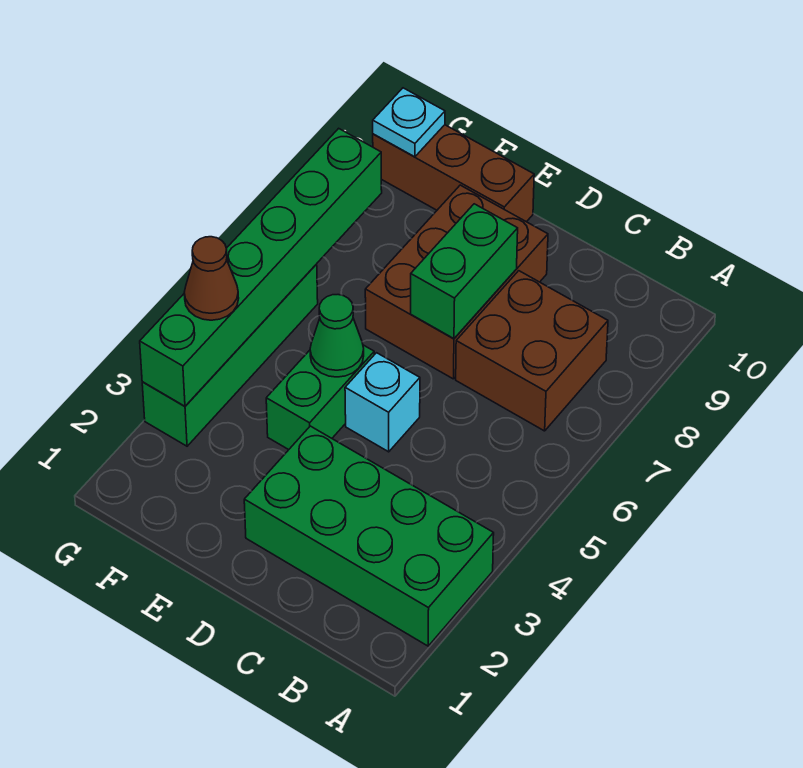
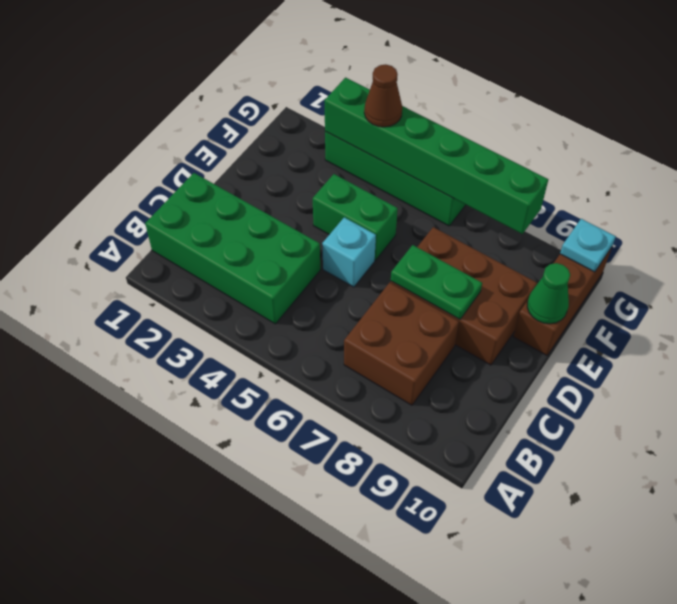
green brick A2:D3 level 1 -> green brick B1:C4 level 1
green brick D7:D8 level 2 -> green plate D7:D8 level 2
green cone E5 level 2 -> green cone E10 level 2

